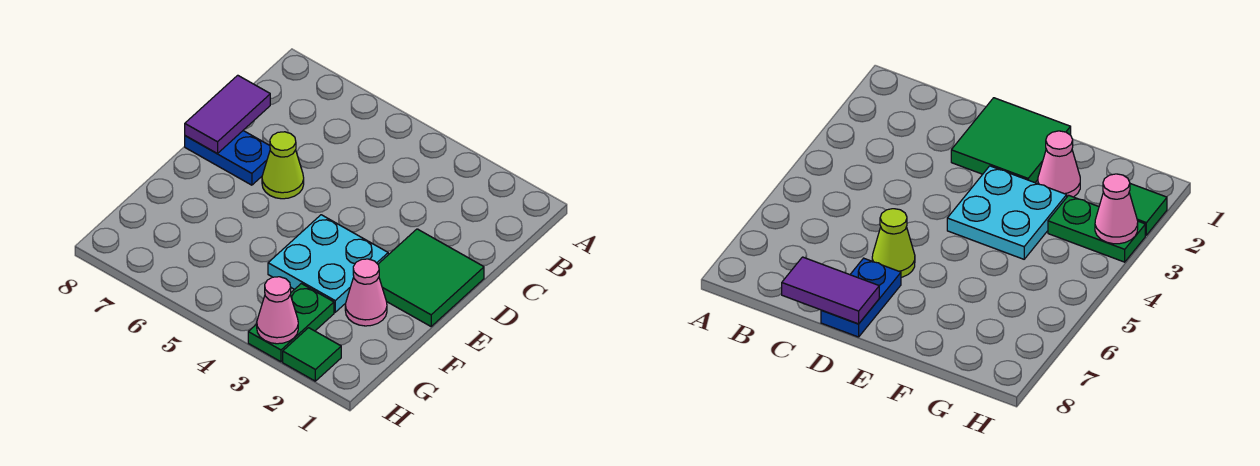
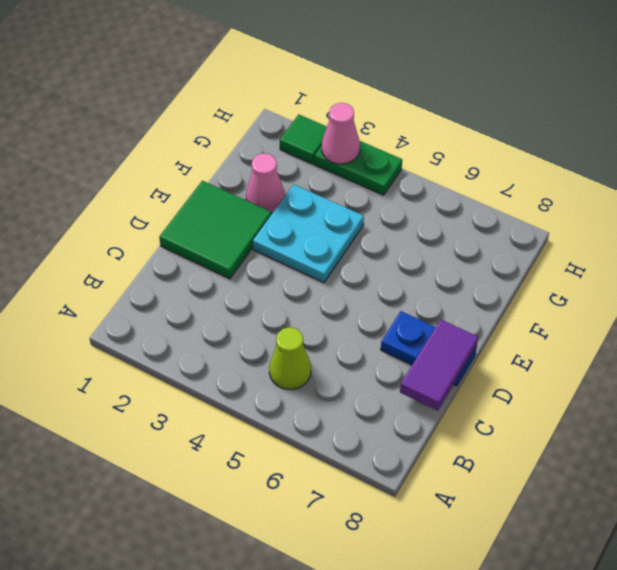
lime cone D6 level 1 -> lime cone B5 level 1
green plate G3:H3 level 1 -> green plate H3:H4 level 1

